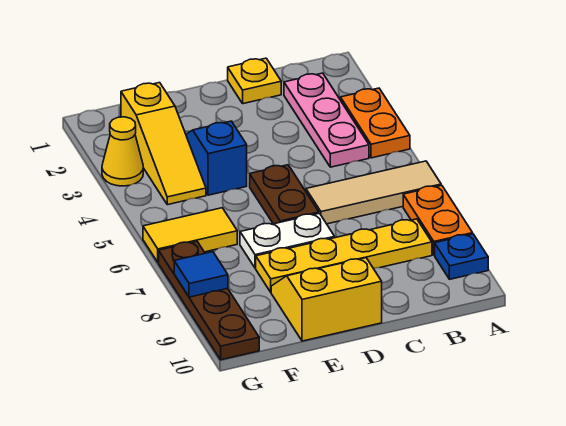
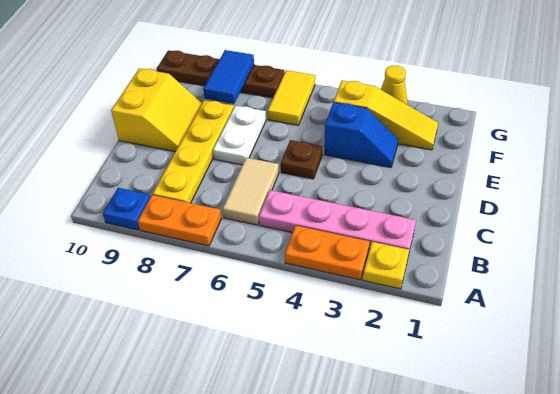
tan tile A6:C6 level 1 -> tan tile B6:C6 level 1
pink plate B2:B4 level 1 -> pink plate B2:B5 level 1
yellow plate C1 level 1 -> yellow plate A2 level 1
brown plate D5:D6 level 1 -> brown plate D5 level 1
yellow slope F2:F4 level 1 top 2 -> yellow slope F2:F4 level 1 top 4
blue tile G8 level 2 -> blue tile F8:G8 level 2

